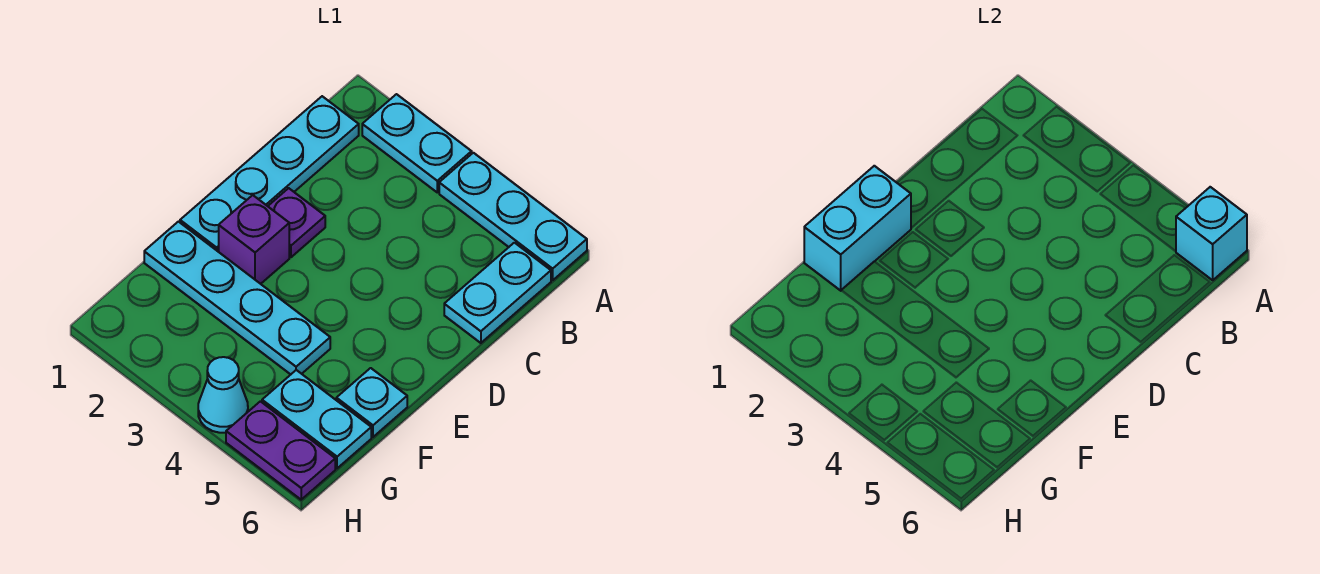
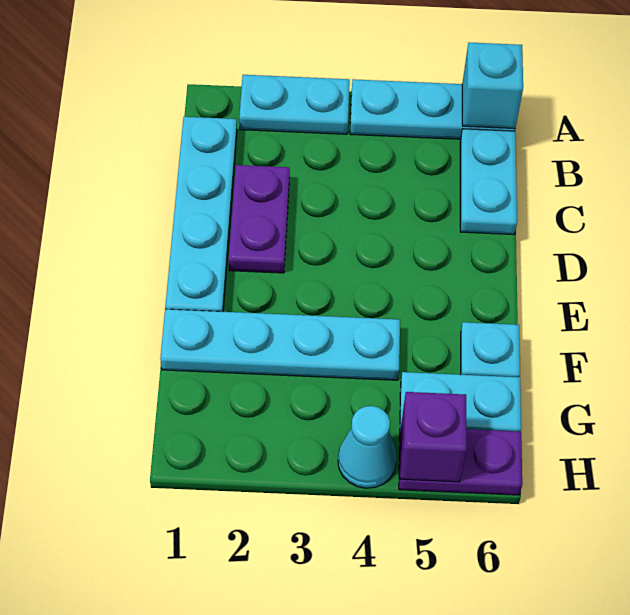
purple plate D2 level 1 -> purple plate C2:D2 level 1
cyan brick E1:F1 level 2 -> none
purple brick E2 level 1 -> purple brick H5 level 2

